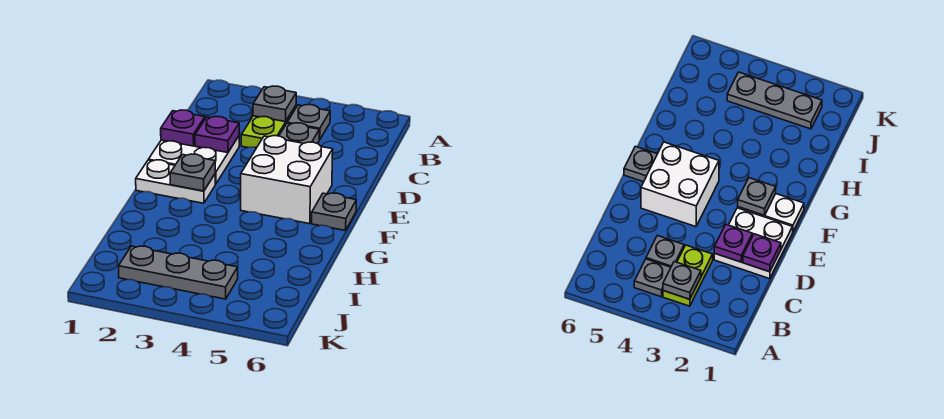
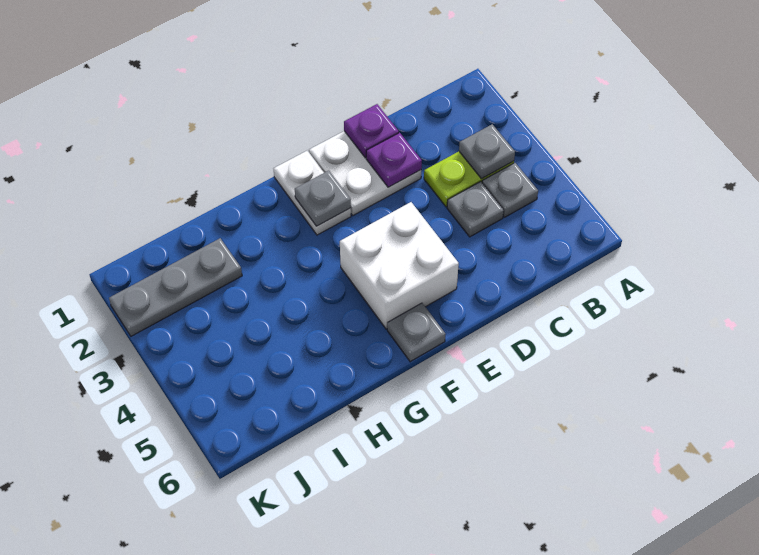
grey plate J2:J4 level 1 -> grey plate I2:K2 level 1

